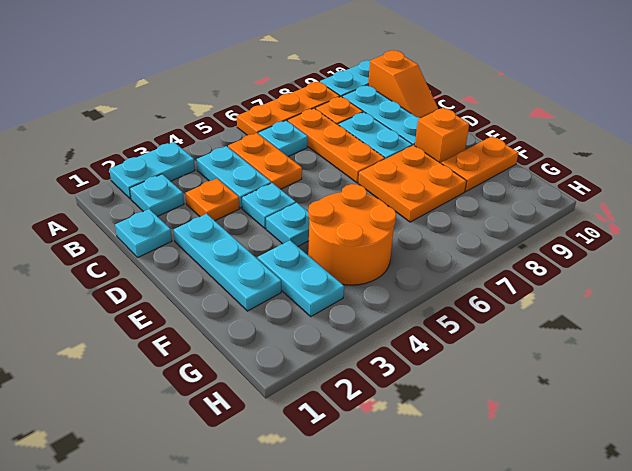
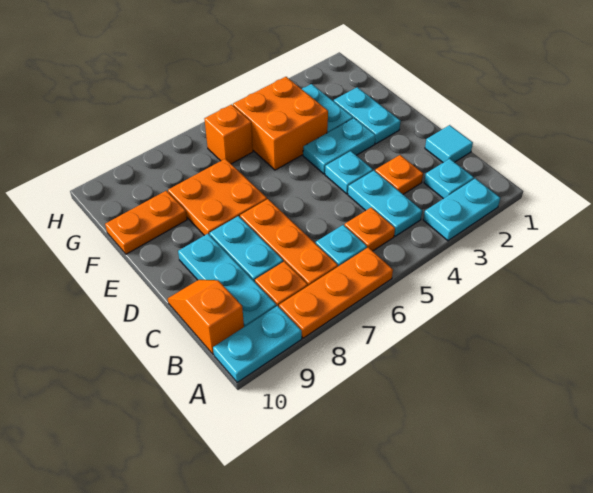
orange plate B5:C5 level 1 -> orange plate B5 level 1
cyan plate C1 level 1 -> cyan tile C1 level 1
cyan plate D2:F2 level 1 -> cyan plate E2:F2 level 1
cyan plate E4 level 1 -> cyan plate E3:E4 level 1
orange brick E9 level 1 -> orange brick G6 level 1
orange round brick F4:G5 level 1 -> orange brick F4:G5 level 1

